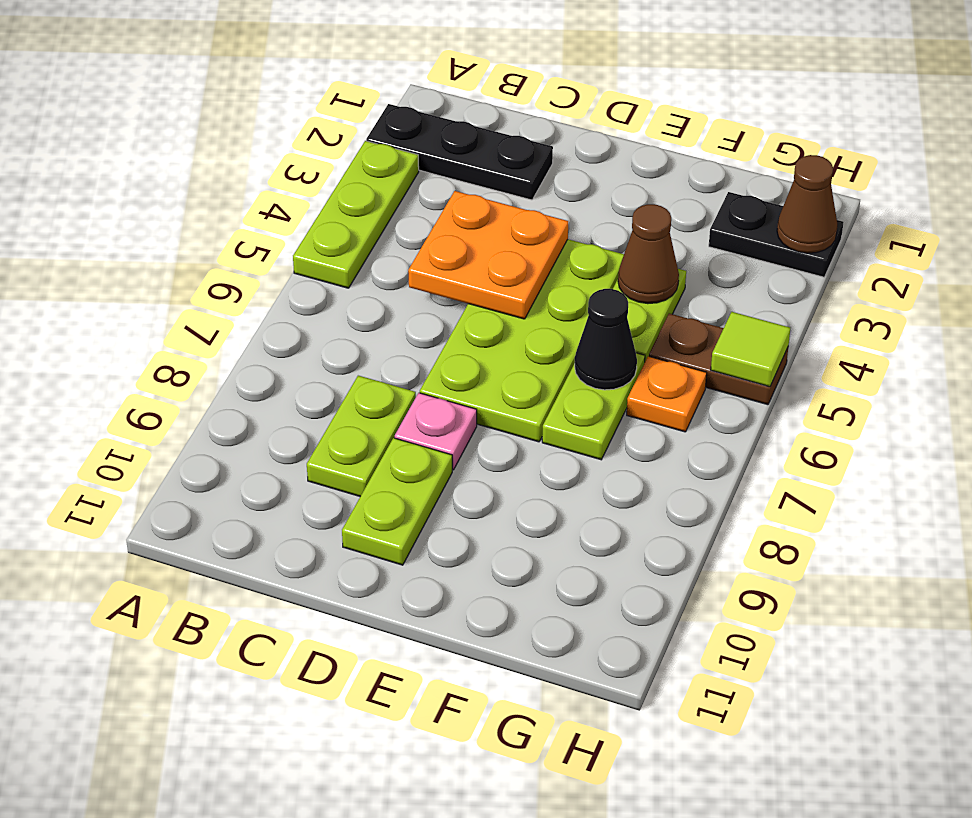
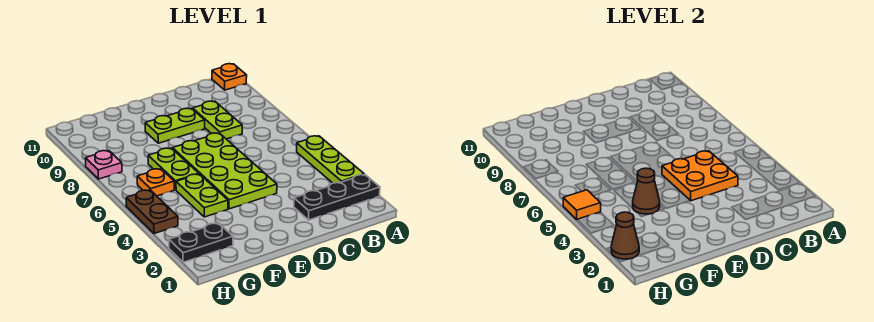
none -> orange plate A11 level 1
pink plate D8 level 1 -> pink plate H8 level 1
lime plate D9:D10 level 1 -> lime plate D9:E9 level 1
black cone F6 level 2 -> none
brown plate G5:H5 level 1 -> brown plate H4:H5 level 1
lime tile H5 level 2 -> orange tile H5 level 2

